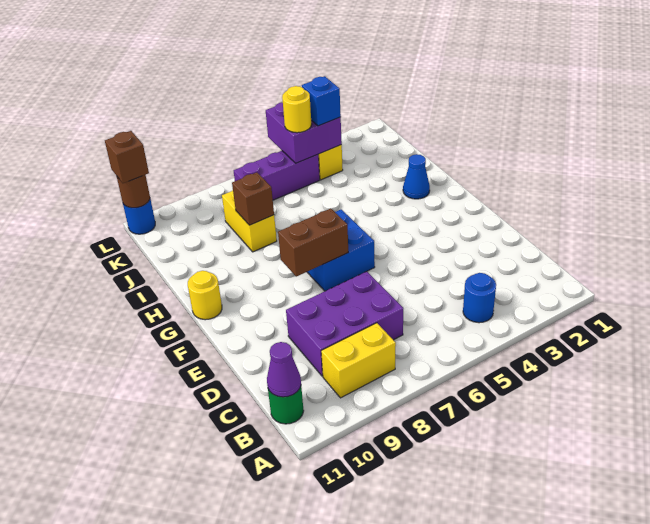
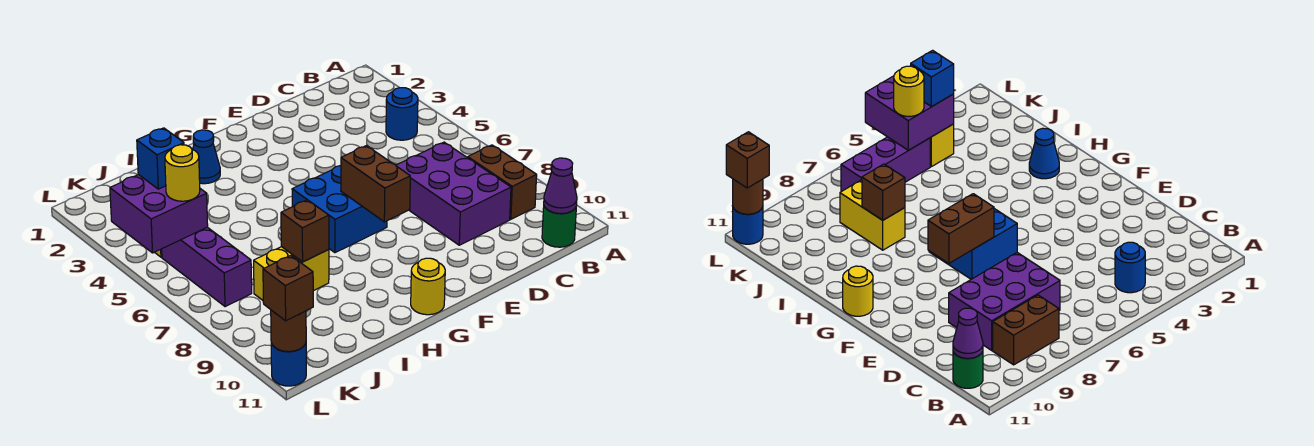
yellow brick B8:B9 level 1 -> brown brick B8:B9 level 1

